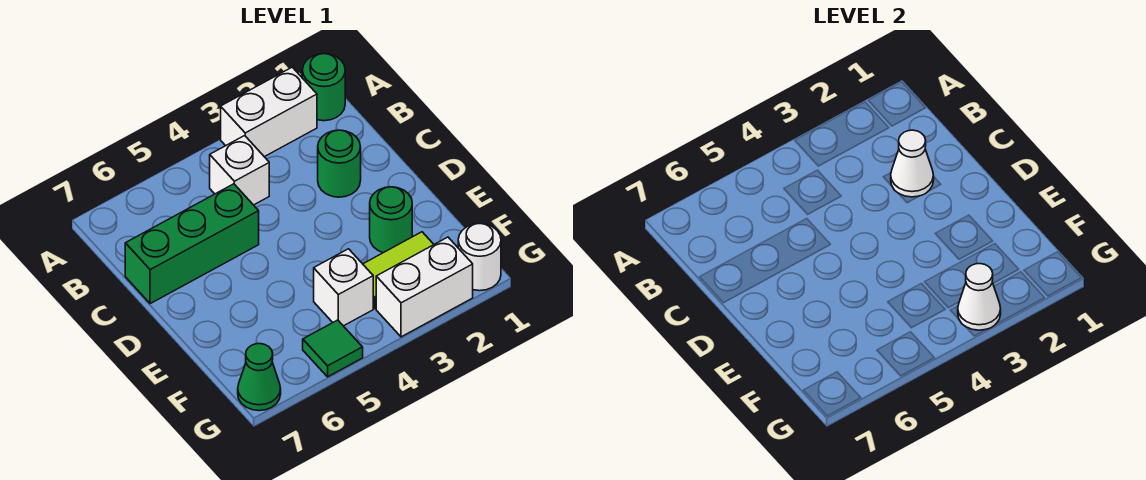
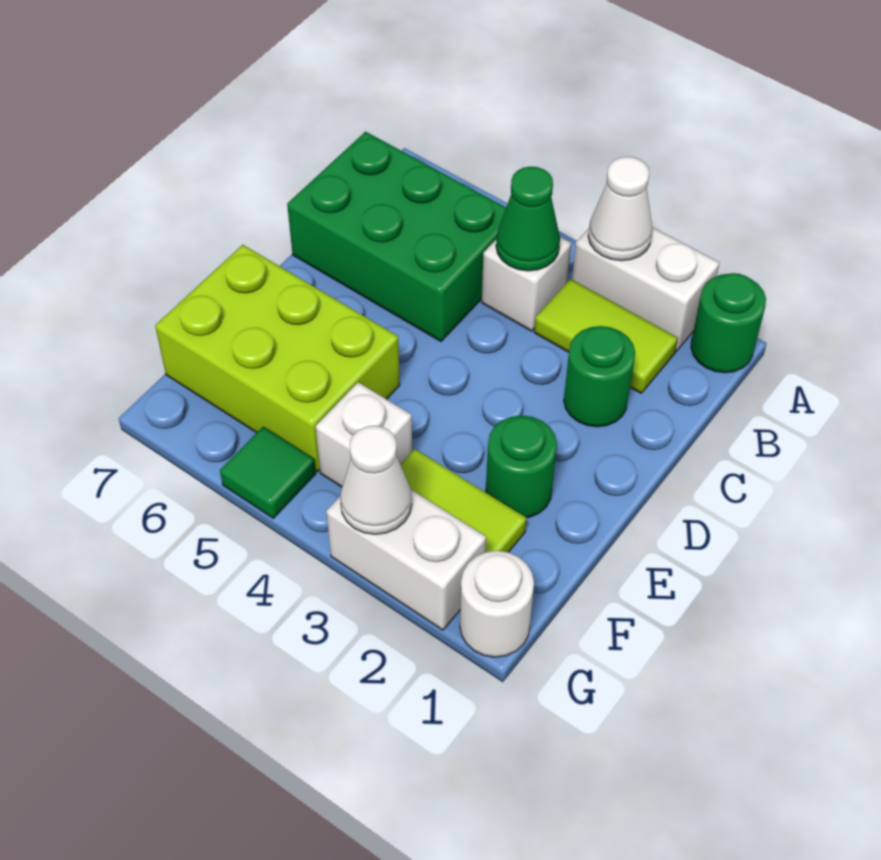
none -> lime tile B2:B3 level 1
white cone C2 level 2 -> white cone A3 level 2
green brick C5:C7 level 1 -> green brick B5:C7 level 1
none -> lime brick E5:F7 level 1
green cone G7 level 1 -> green cone B4 level 2

